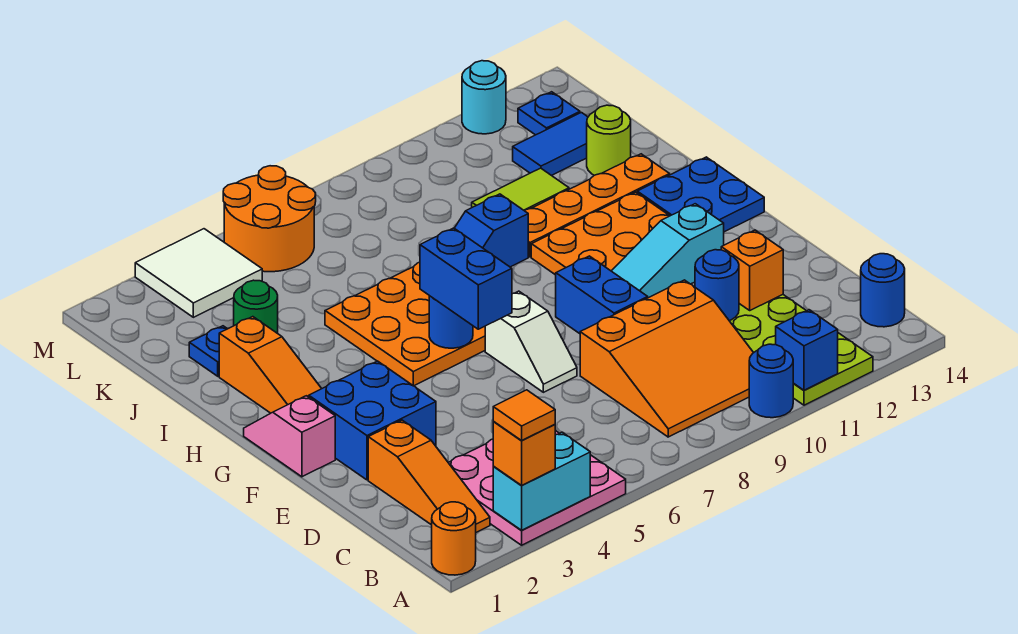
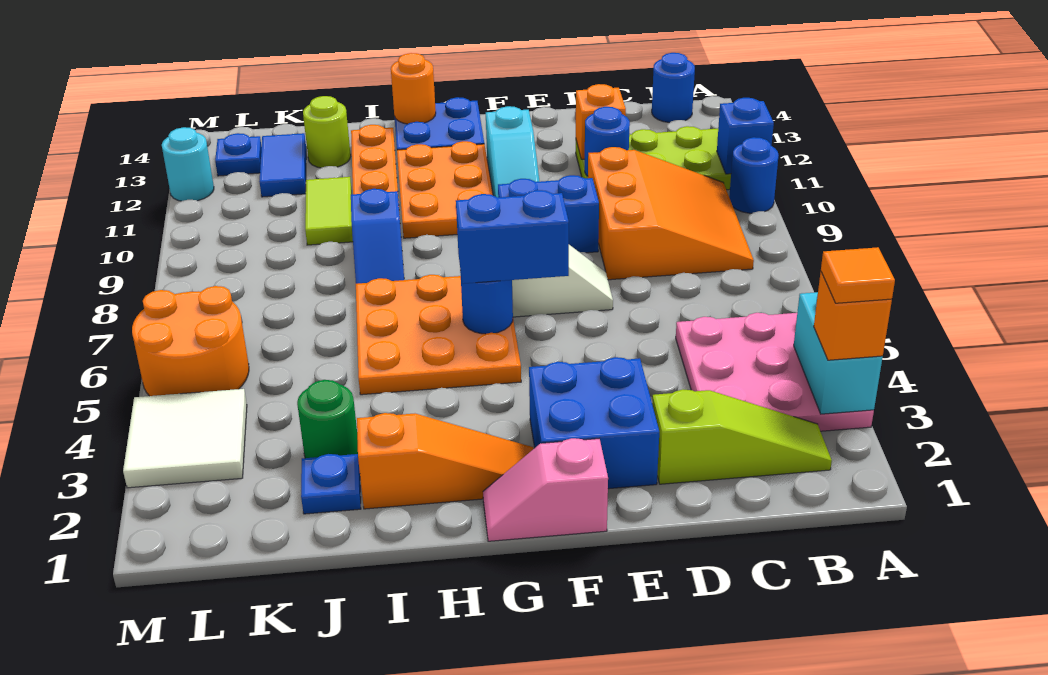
orange round brick A1 level 1 -> orange round brick H14 level 2
orange slope B2:D2 level 1 top D -> lime slope B2:D2 level 1 top D

